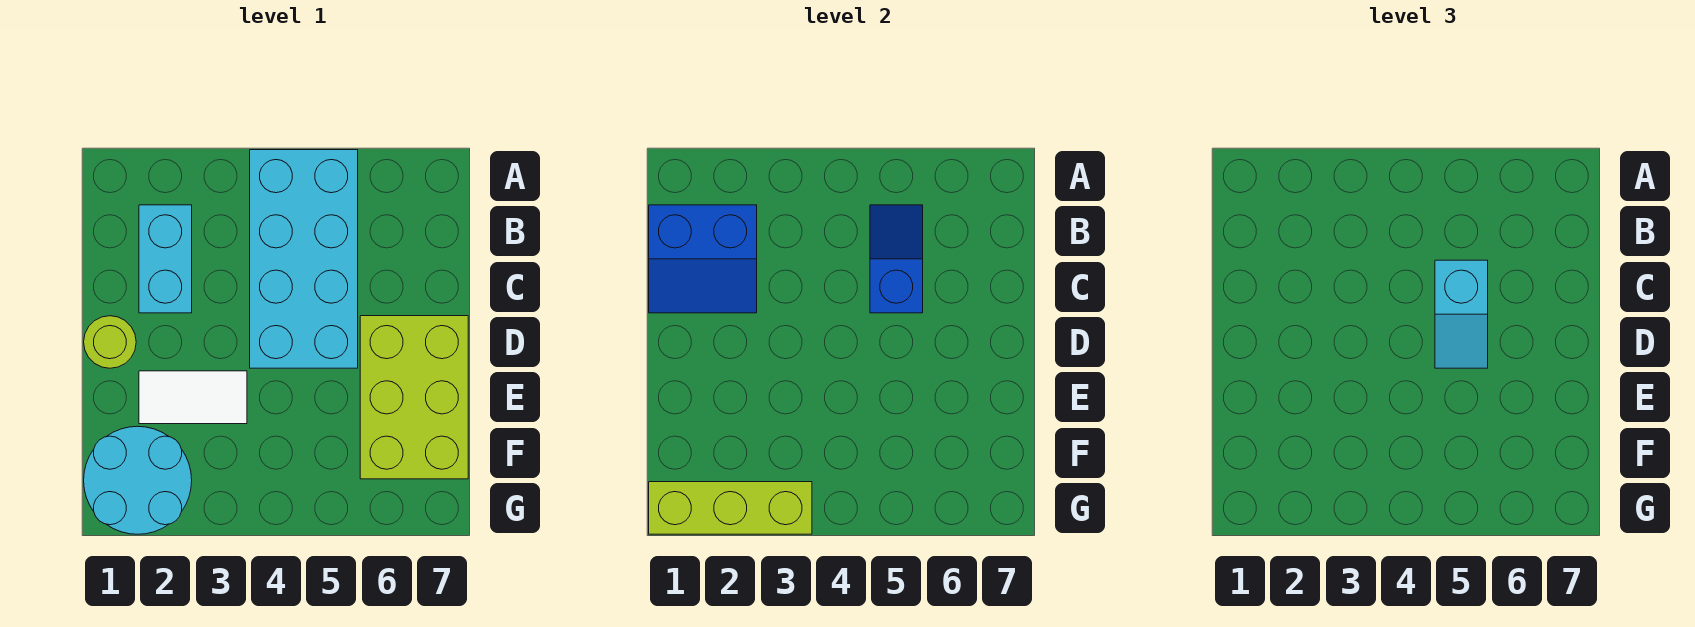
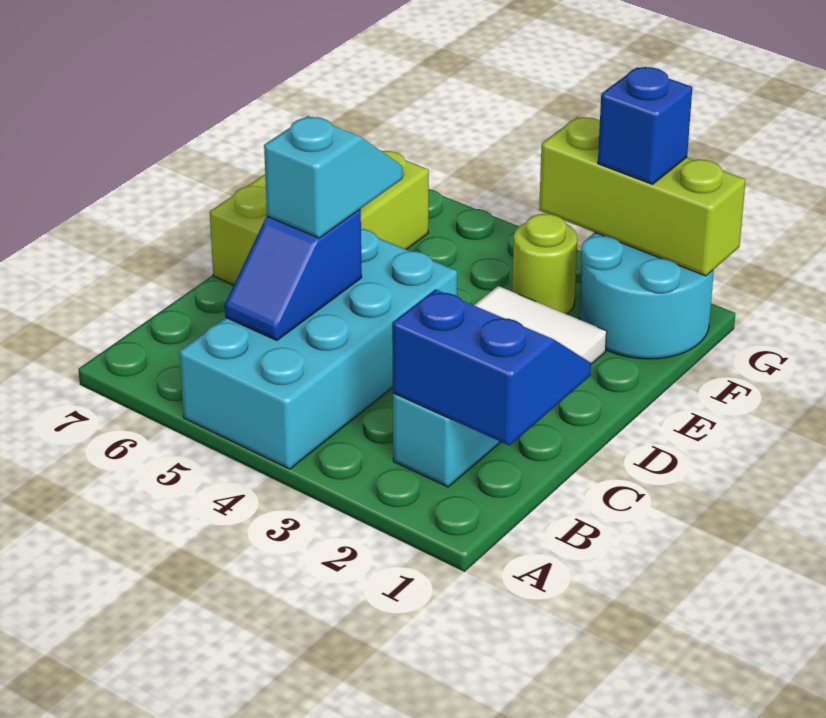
lime round brick D1 level 1 -> lime round brick F3 level 1
none -> blue brick G2 level 3

